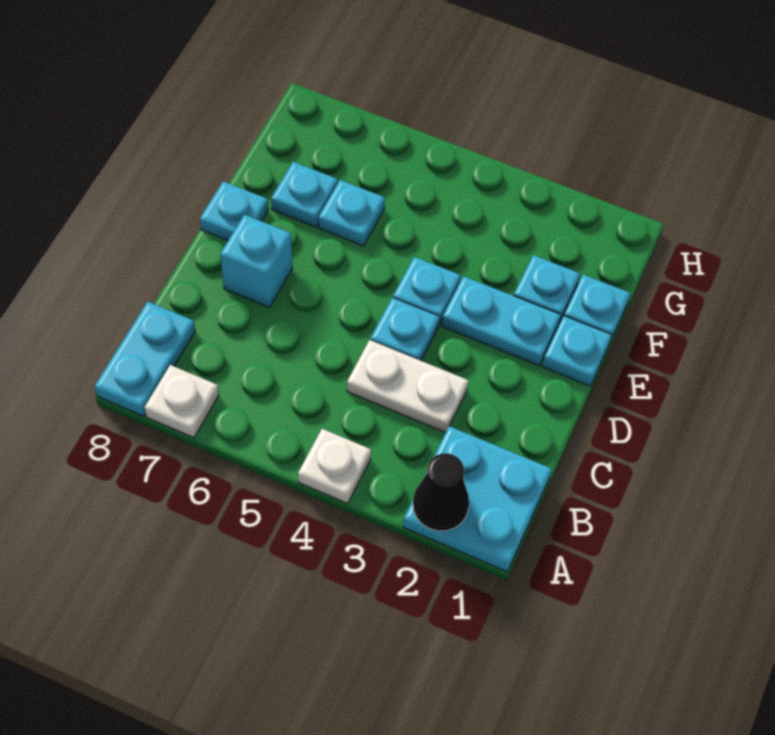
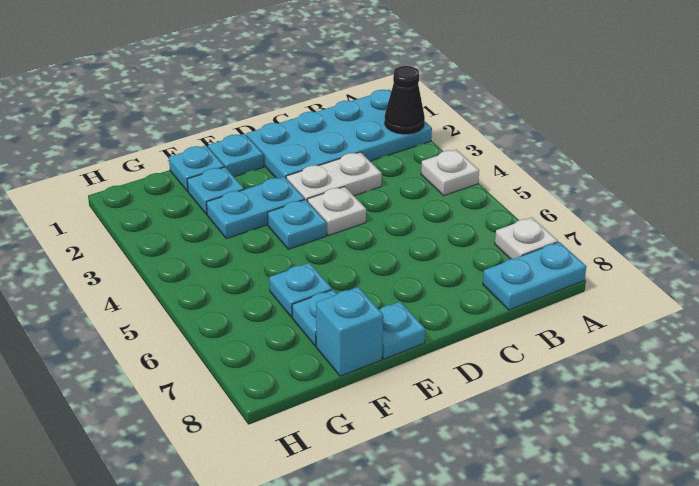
cyan plate A1:B2 level 1 -> cyan plate A1:D2 level 1
white plate C3:C4 level 1 -> white plate C3:D3 level 1
cyan plate D4 level 1 -> white plate D4 level 1
cyan brick D7 level 1 -> cyan brick F8 level 1
cyan plate E2:E3 level 1 -> cyan plate E3:F3 level 1

